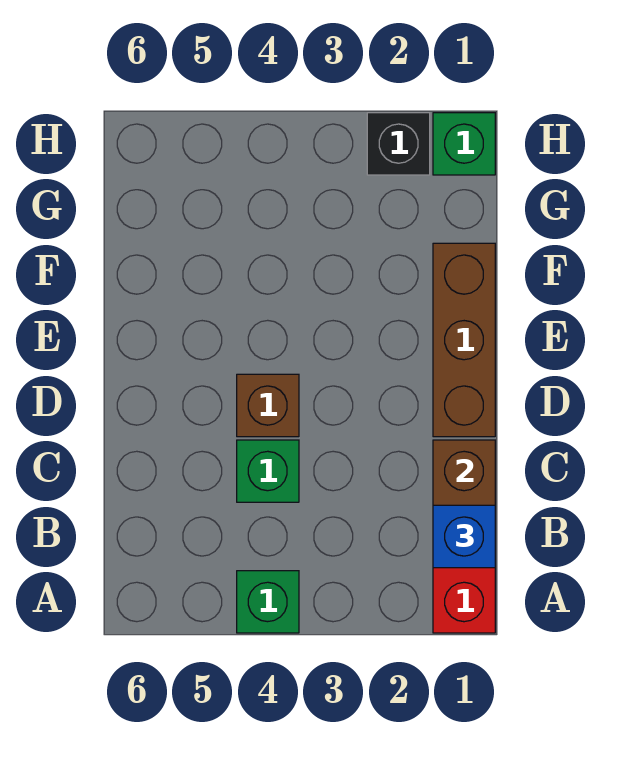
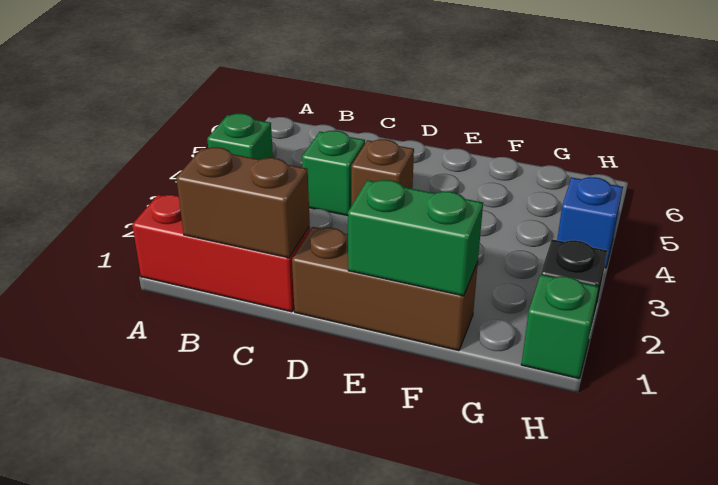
blue brick B1 level 3 -> blue brick H4 level 1
none -> green brick E1:F1 level 2

